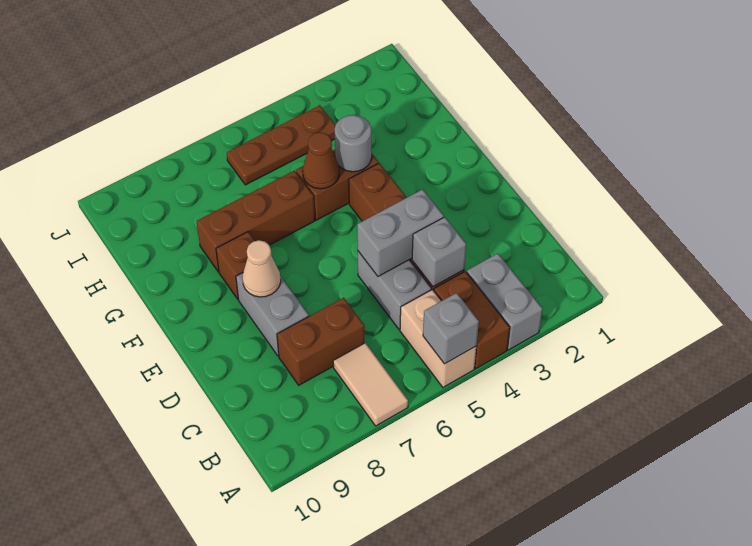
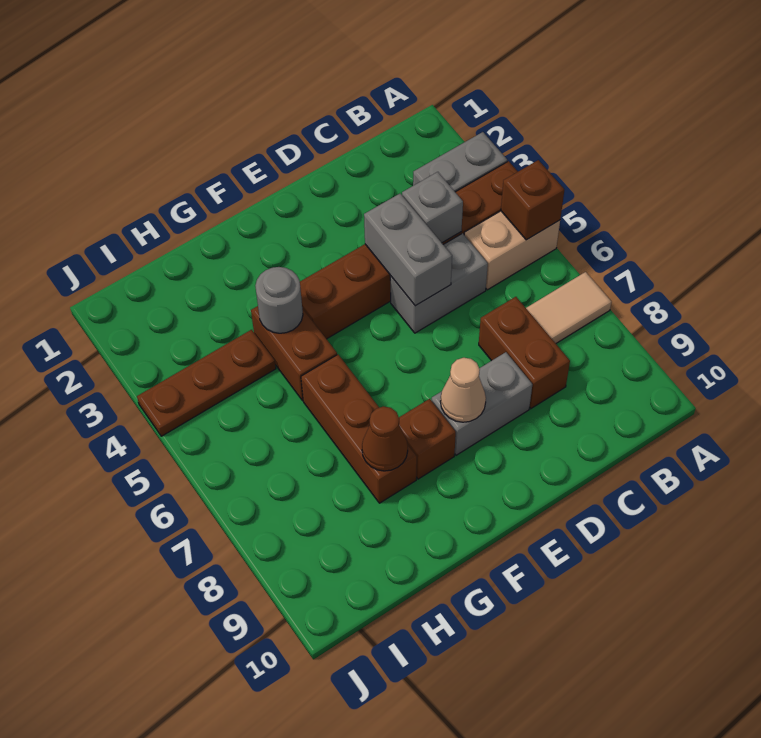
grey brick A5 level 2 -> brown brick A5 level 2
brown cone G5 level 2 -> brown cone G8 level 2
brown plate I4:I6 level 1 -> brown plate H4:J4 level 1

